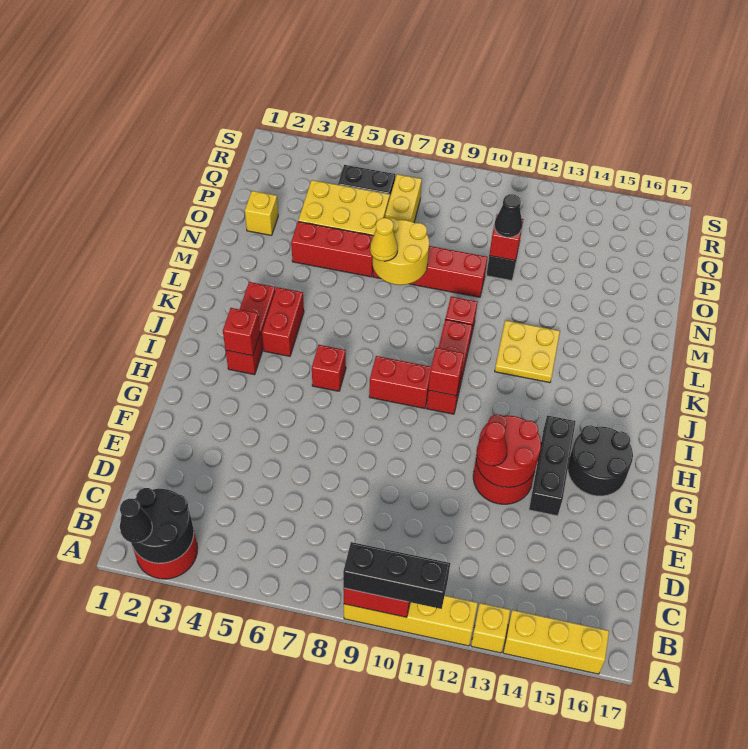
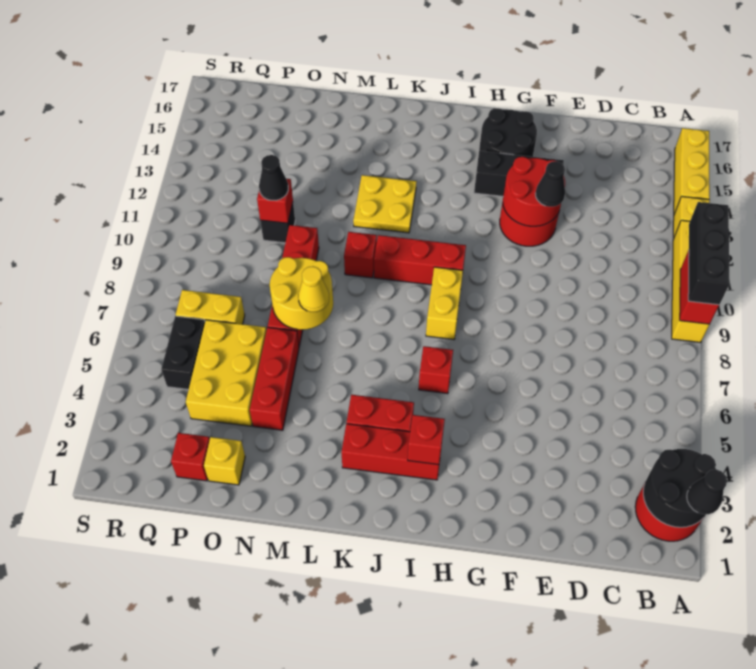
red cone F12 level 3 -> black cone F12 level 3
red brick I8:I9 level 1 -> yellow brick I8:I9 level 1
red brick I10 level 2 -> red brick P2 level 1

